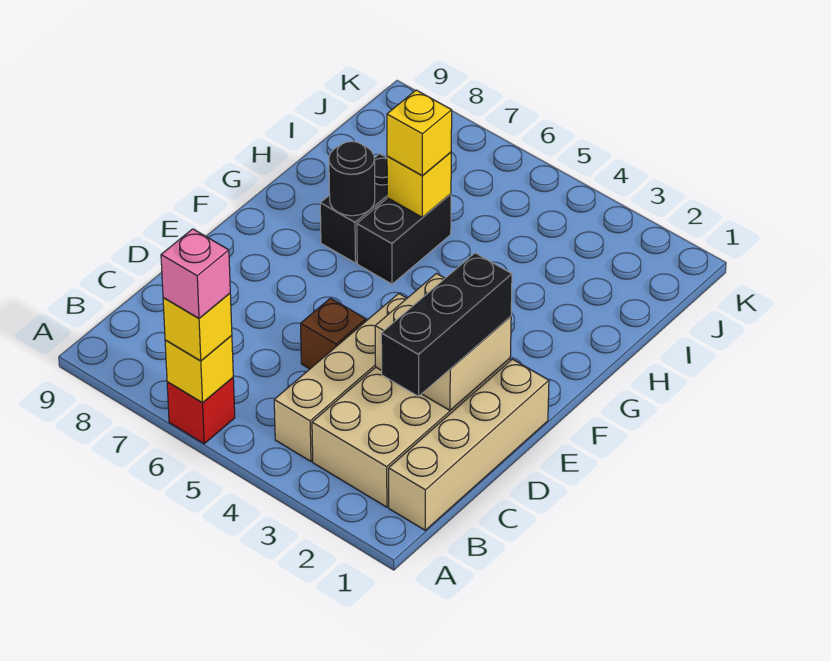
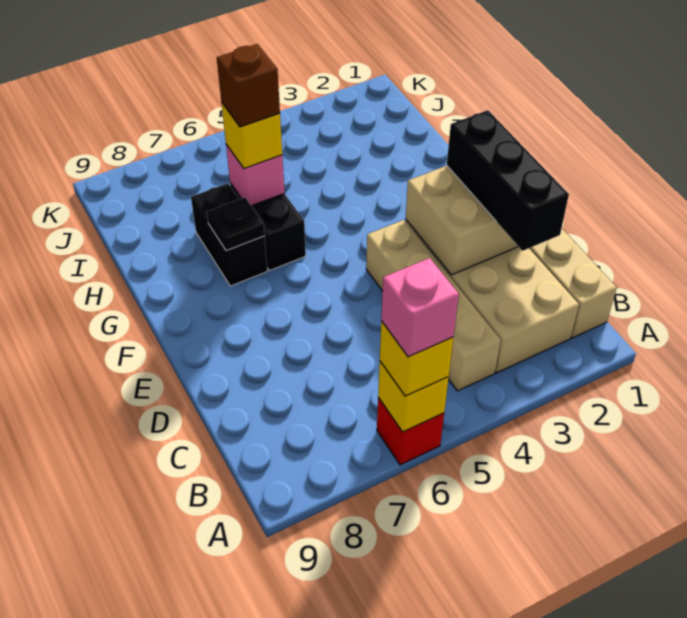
brown brick D5 level 1 -> brown brick H6 level 4
black round brick G7 level 2 -> black plate G7 level 2
yellow brick H6 level 2 -> pink brick H6 level 2

